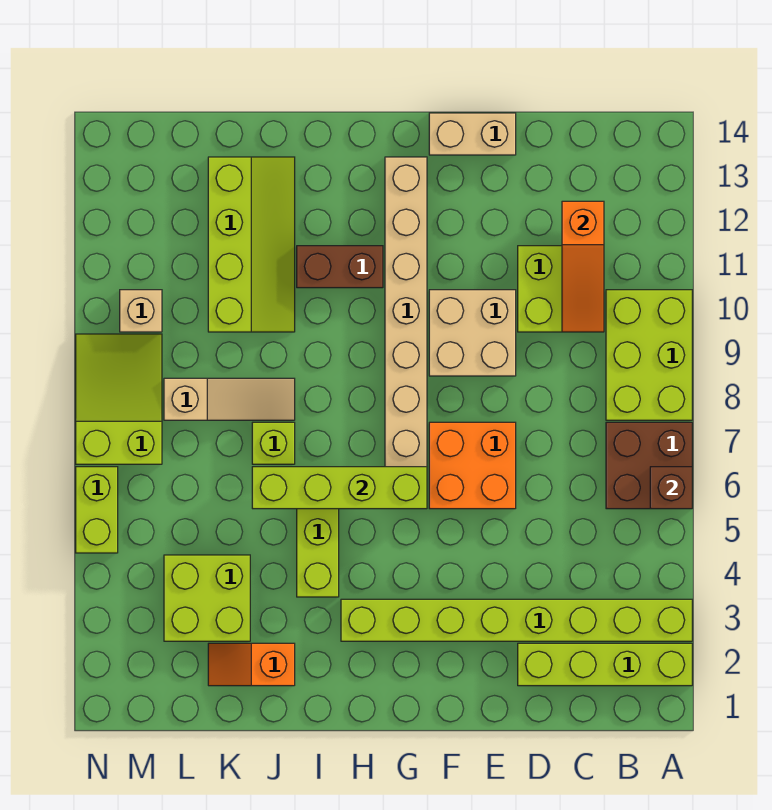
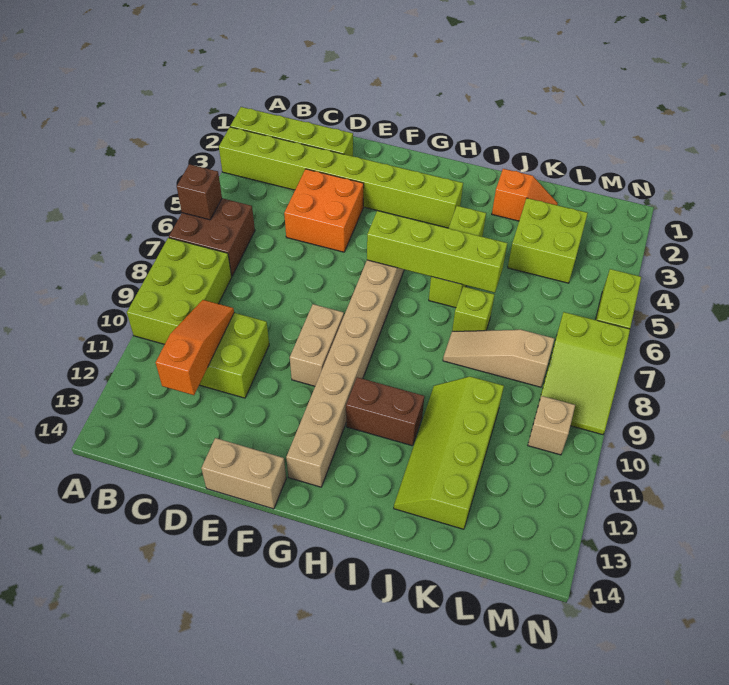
orange brick E6:F7 level 1 -> orange brick D4:E5 level 1
tan brick E9:F10 level 1 -> tan brick F9:F10 level 1

